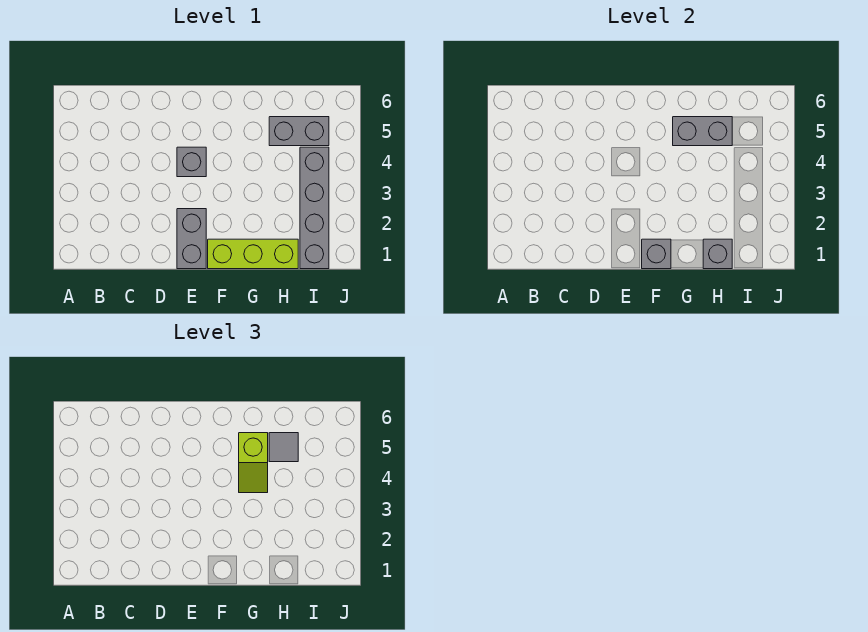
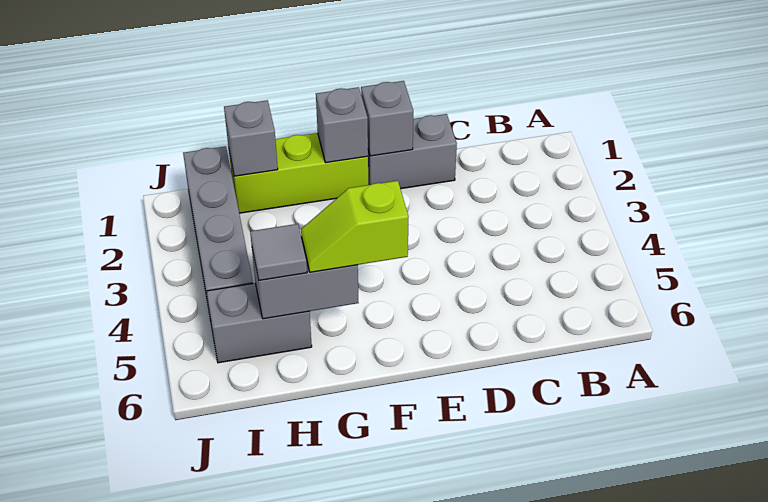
grey brick E1:E2 level 1 -> grey brick D1:E1 level 1
grey brick E4 level 1 -> grey brick E1 level 2
lime slope G4:G5 level 3 top 5 -> lime slope F5:G5 level 3 top F

